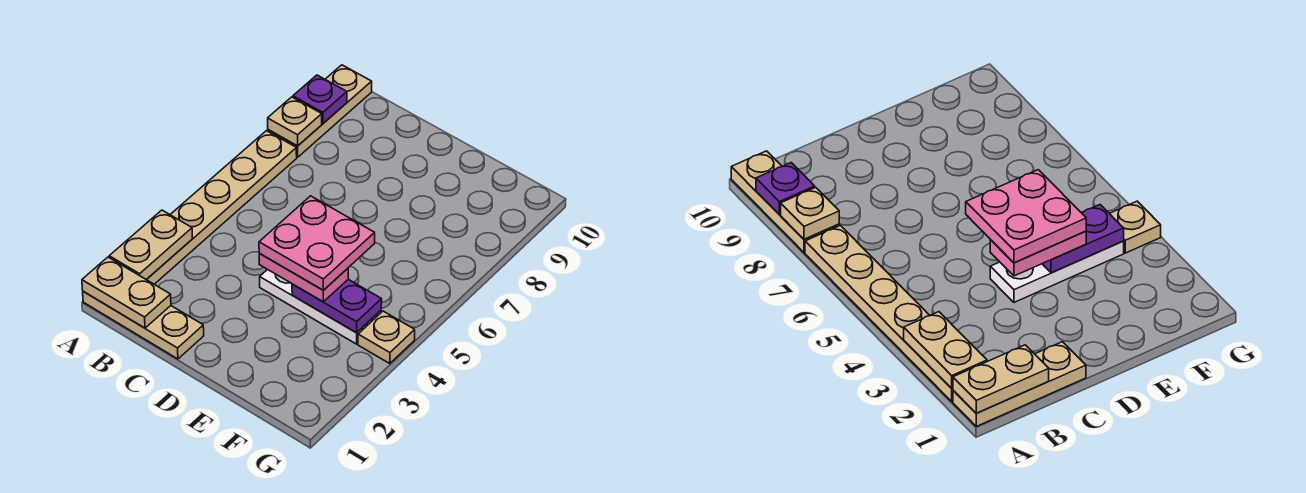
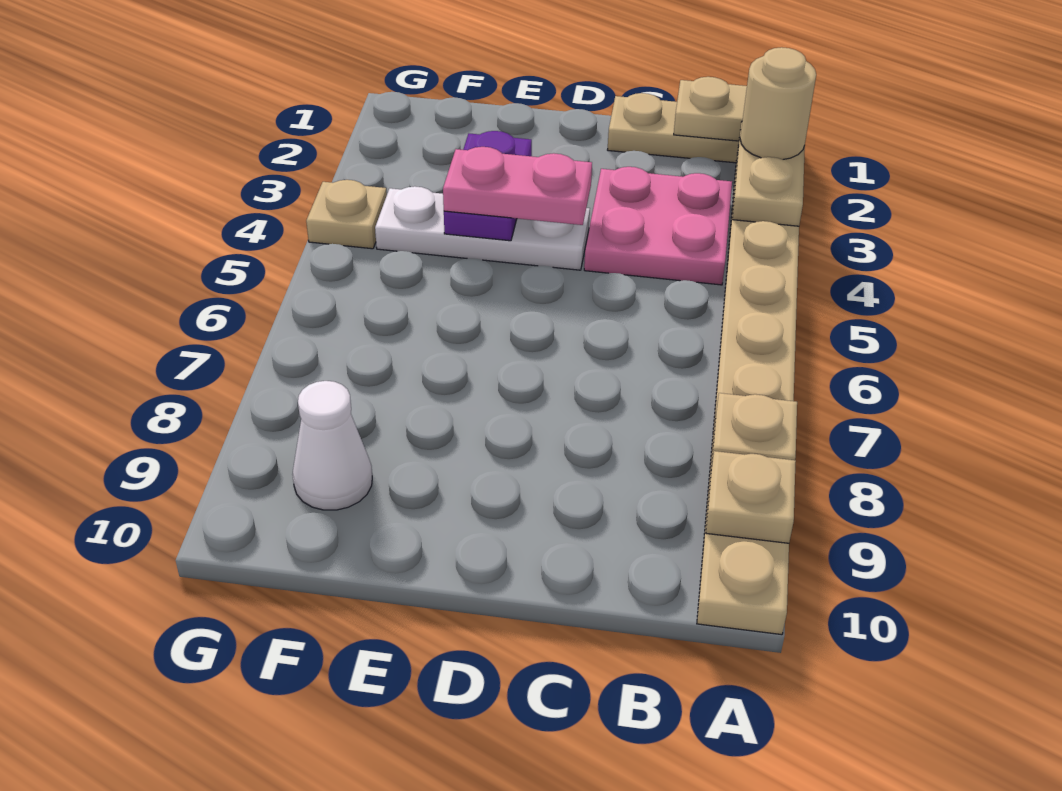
none -> tan round brick A2 level 3
purple plate A9 level 2 -> tan plate A9 level 2
pink plate D4:E5 level 4 -> pink plate B3:C4 level 1
purple plate E4:F4 level 2 -> purple plate E3:E4 level 2
none -> white cone F9 level 1

